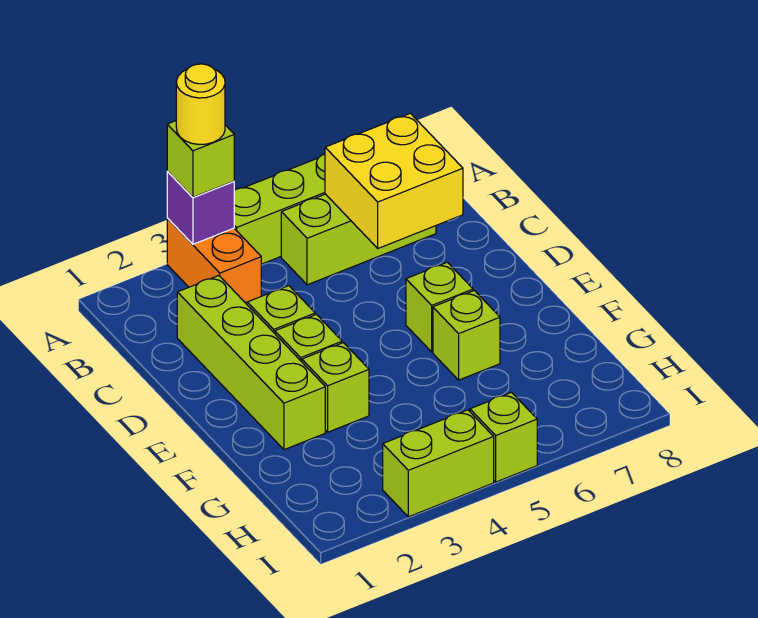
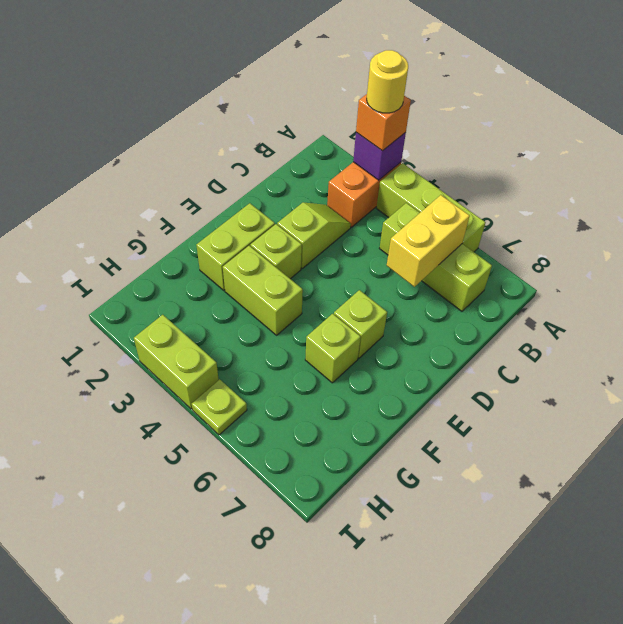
lime brick A3 level 3 -> orange brick A3 level 3
yellow brick B6:C7 level 2 -> yellow brick B6:C6 level 2
lime brick C2:F2 level 1 -> lime brick E2:F2 level 1
lime brick F3 level 1 -> lime brick F3:F4 level 1
lime brick I5 level 1 -> lime plate I5 level 1

